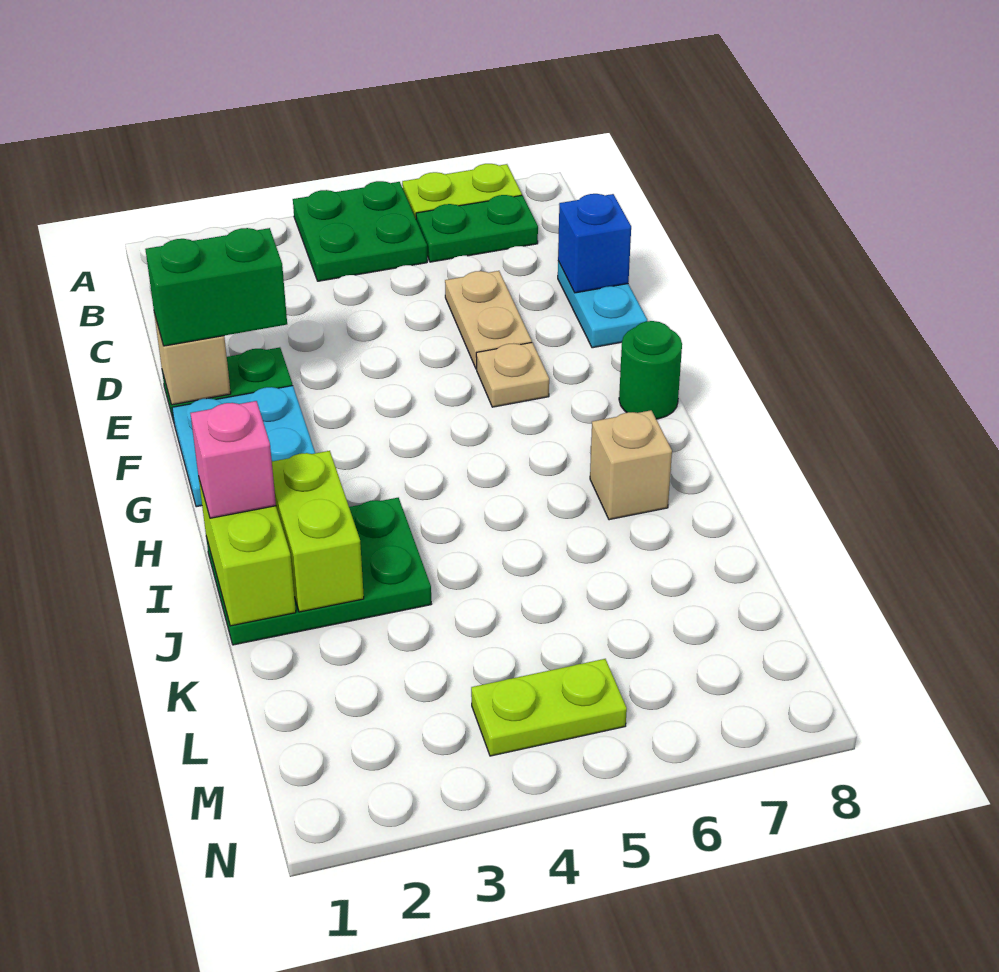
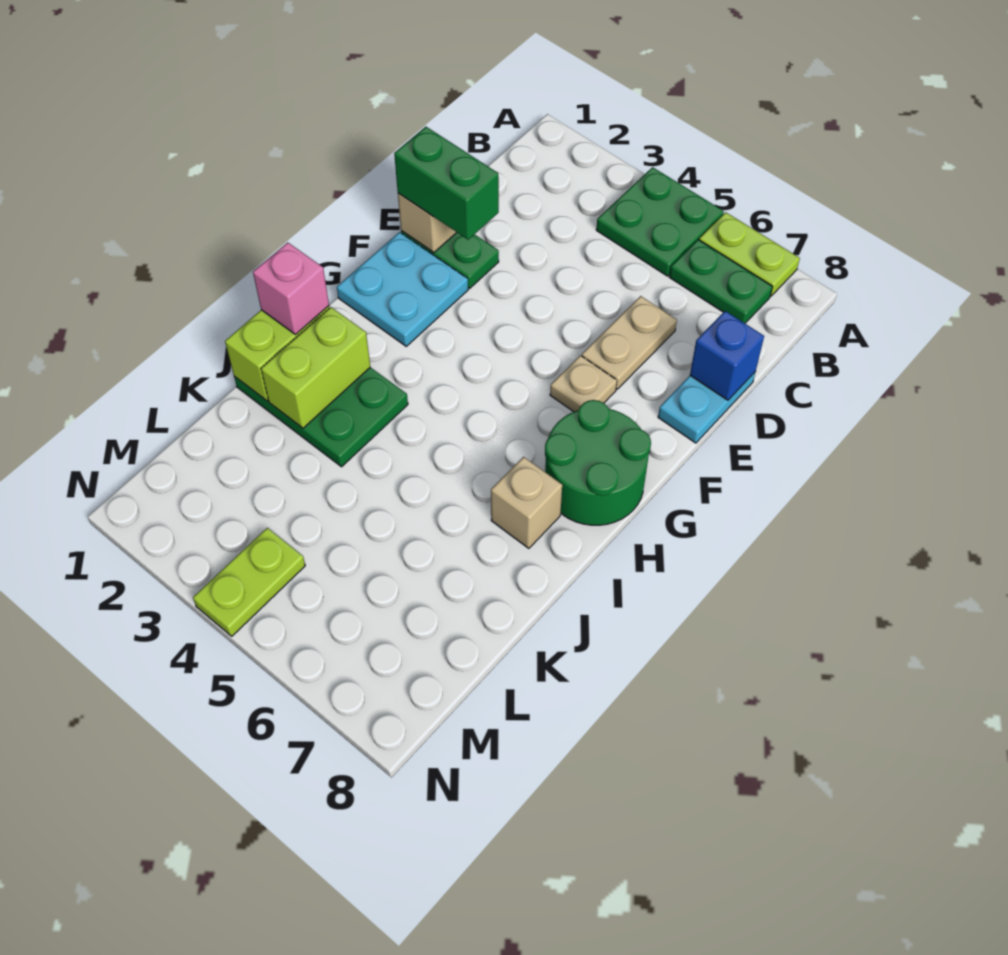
green round brick G8 level 1 -> green round brick G7:H8 level 1
lime plate M4:M5 level 1 -> lime plate M4:N4 level 1

